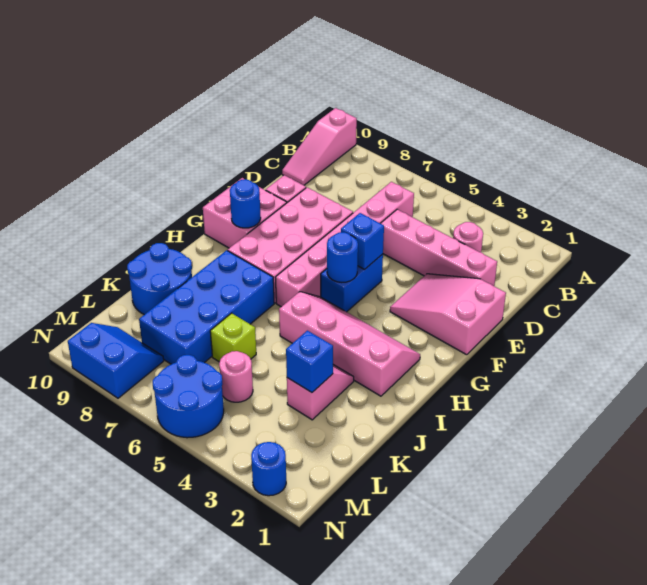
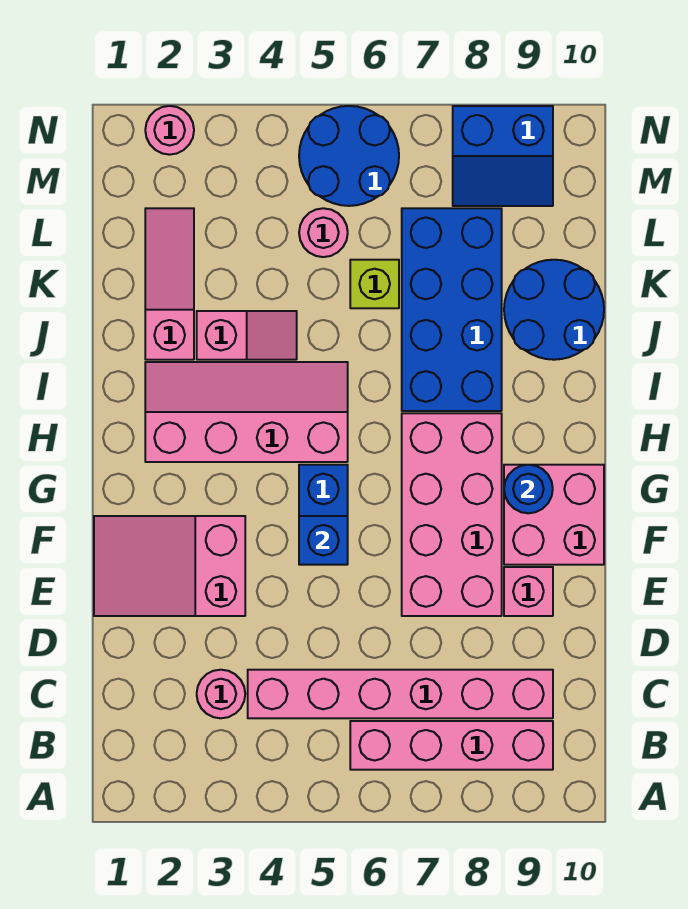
pink slope A10:C10 level 1 top A -> pink slope J2:L2 level 1 top J
pink brick C6:H6 level 1 -> pink brick C4:C9 level 1
pink brick D2:D5 level 1 -> pink brick B6:B9 level 1
pink slope E1:F3 level 1 top 1 -> pink slope E1:F3 level 1 top 3
blue round brick G5 level 2 -> none
pink slope H2:I5 level 1 top I -> pink slope H2:I5 level 1 top H
pink slope J3:K3 level 1 top K -> pink slope J3:J4 level 1 top 3
blue brick K3 level 2 -> none
blue round brick N2 level 1 -> pink round brick N2 level 1

